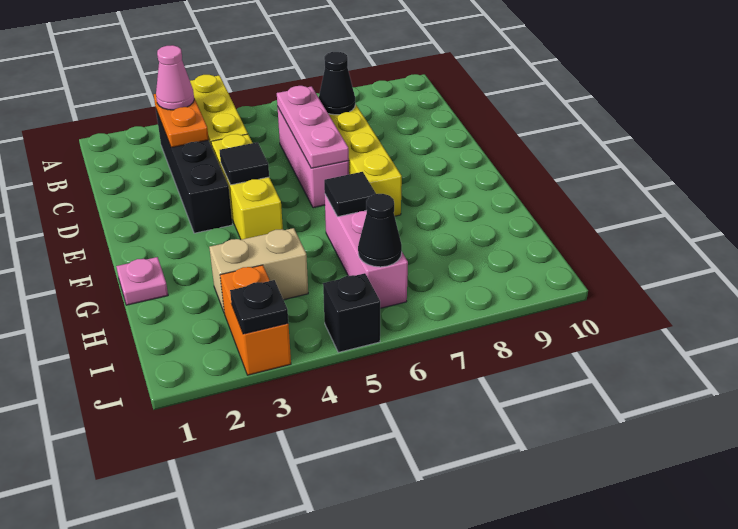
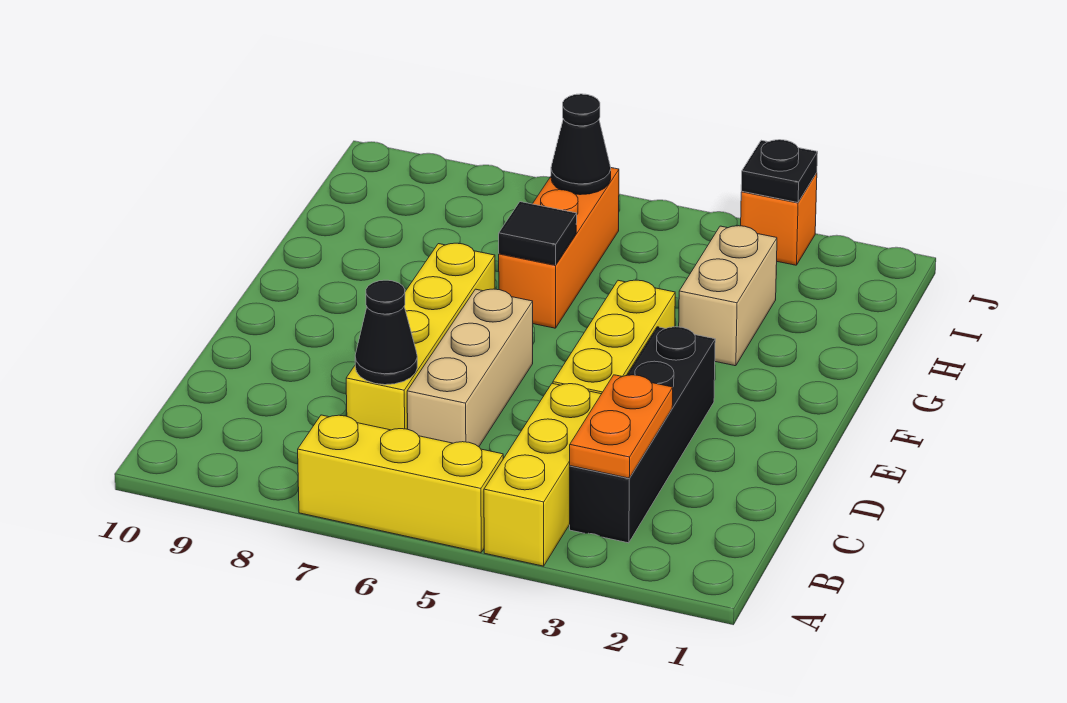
none -> yellow brick A5:A7 level 1
pink cone B3 level 3 -> none
pink brick C6:E6 level 1 -> tan brick C6:E6 level 1
pink plate C6:E6 level 2 -> none
black tile E4 level 2 -> none
pink plate G1 level 1 -> none
pink brick G6:I6 level 1 -> orange brick G6:I6 level 1
tan brick H3:H4 level 1 -> tan brick G3:H3 level 1
orange brick I3:J3 level 1 -> orange brick J3 level 1
black brick J5 level 1 -> none

